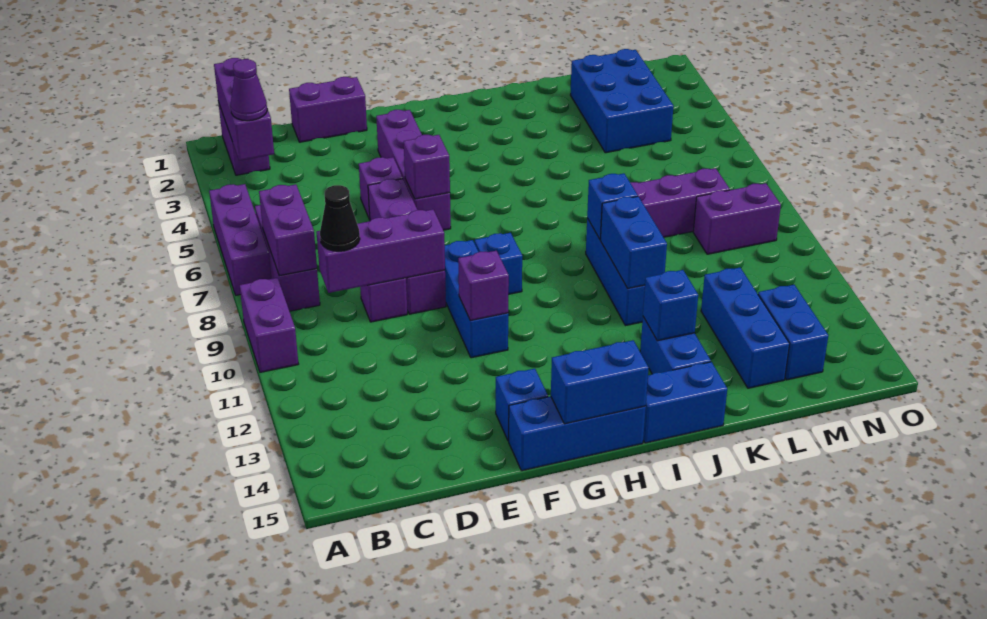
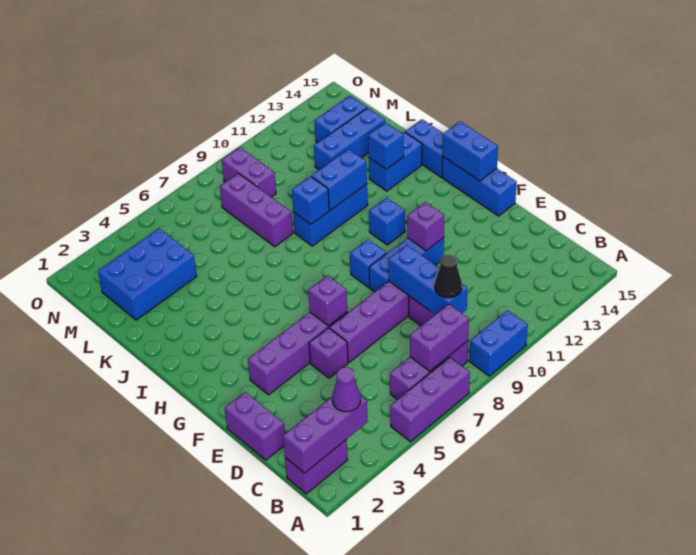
purple brick A9:A10 level 1 -> blue brick A9:A10 level 1
purple brick C9:E9 level 2 -> blue brick C9:E9 level 2
blue brick F14 level 1 -> blue brick H11 level 1

